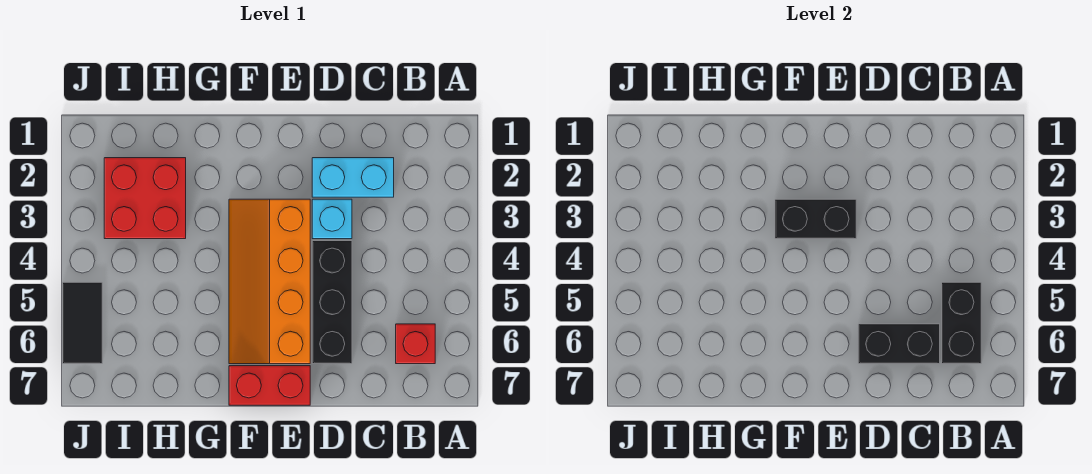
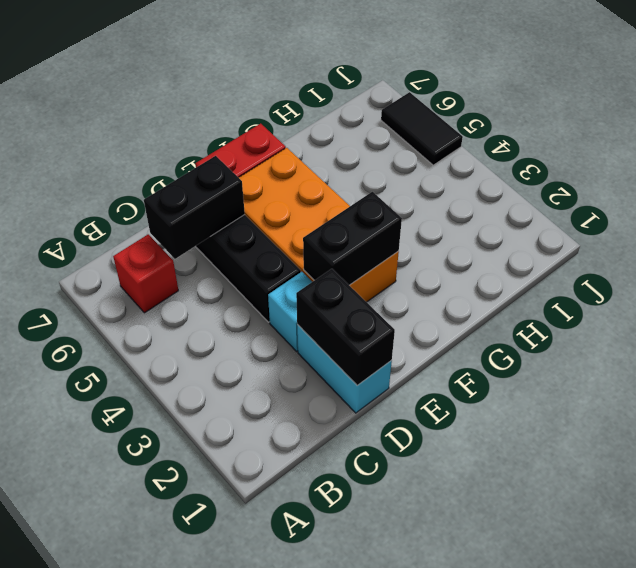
black brick B5:B6 level 2 -> black brick D1:D2 level 2
cyan brick C2:D2 level 1 -> cyan brick D1:D2 level 1
orange slope E3:F6 level 1 top E -> orange brick E3:F6 level 1
red brick H2:I3 level 1 -> none

